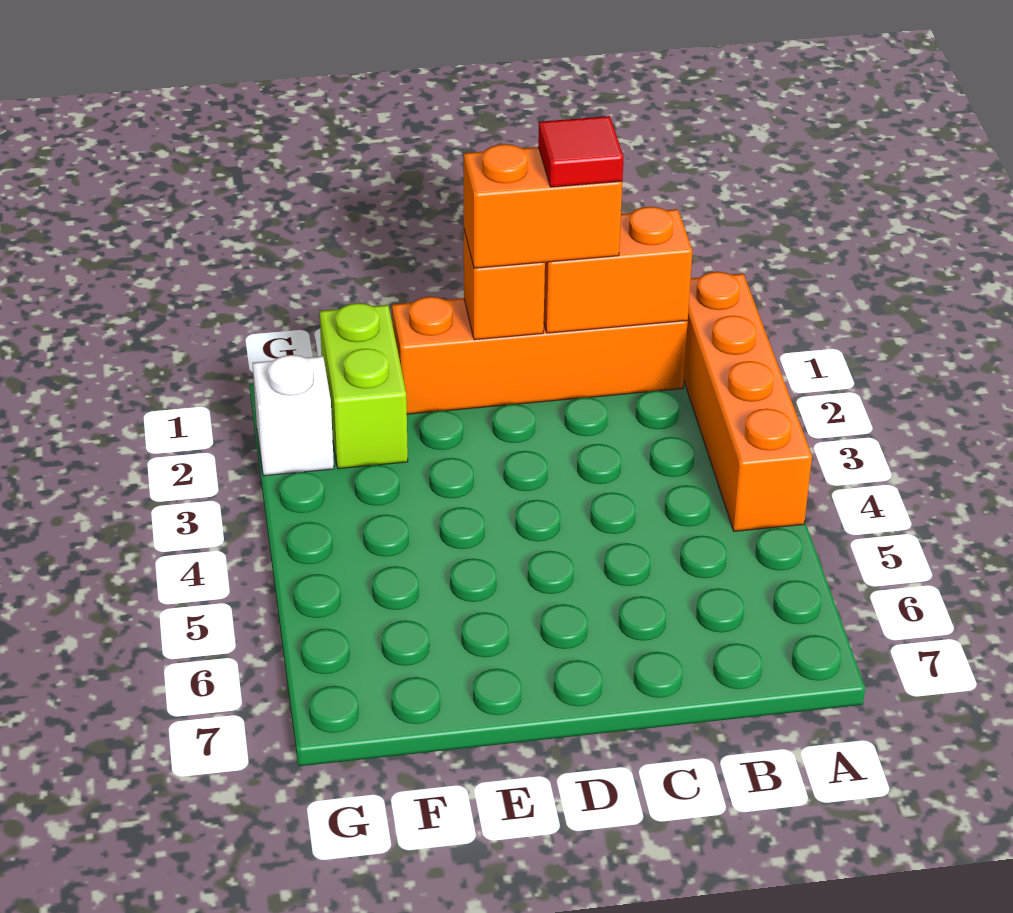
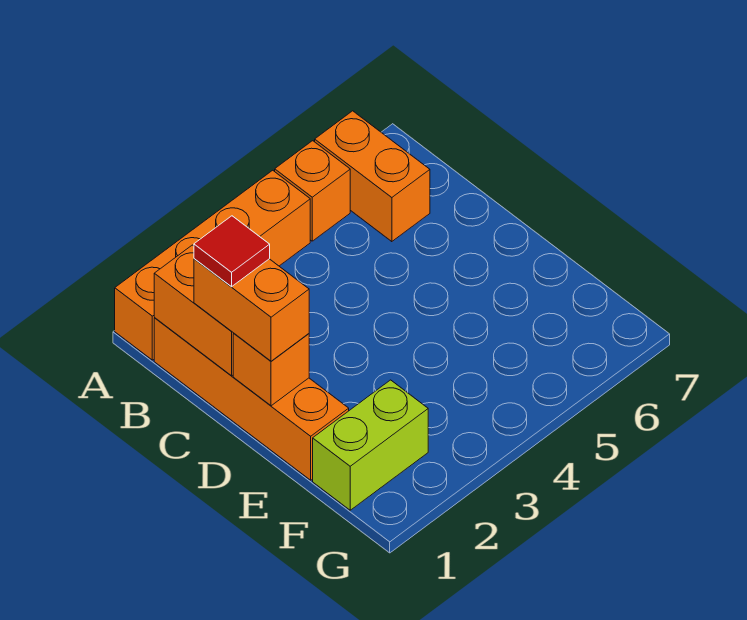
none -> orange brick A5 level 1
none -> orange brick A6:B6 level 1
white brick G2 level 1 -> none

